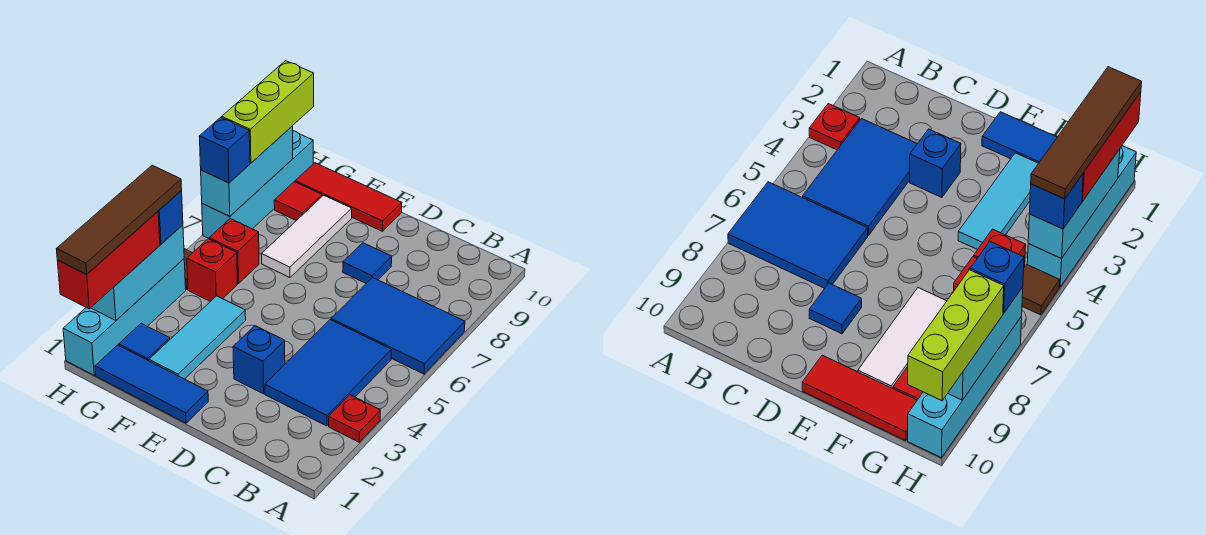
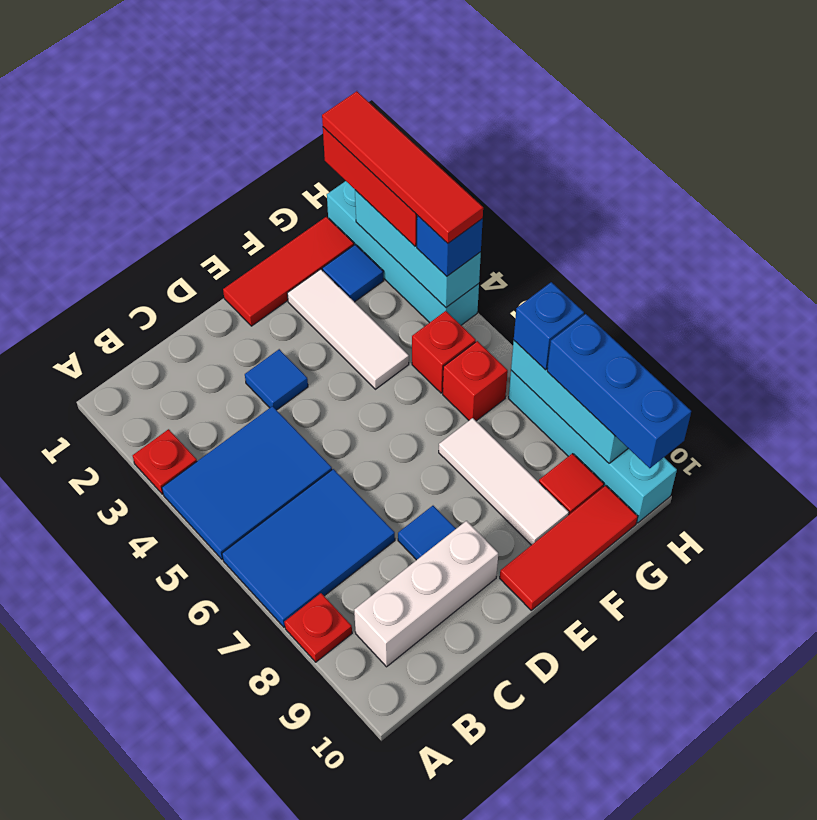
none -> red plate A8 level 1
blue tile B3:C5 level 1 -> blue tile A4:C5 level 1
none -> white brick B9:D9 level 1
blue brick D3 level 1 -> blue tile D3 level 1
blue tile E1:G1 level 1 -> red tile E1:G1 level 1
cyan tile F2:F4 level 1 -> white tile F2:F4 level 1
brown tile H1:H4 level 4 -> red tile H1:H4 level 4
brown tile H5 level 1 -> none
lime brick H8:H10 level 3 -> blue brick H8:H10 level 3

